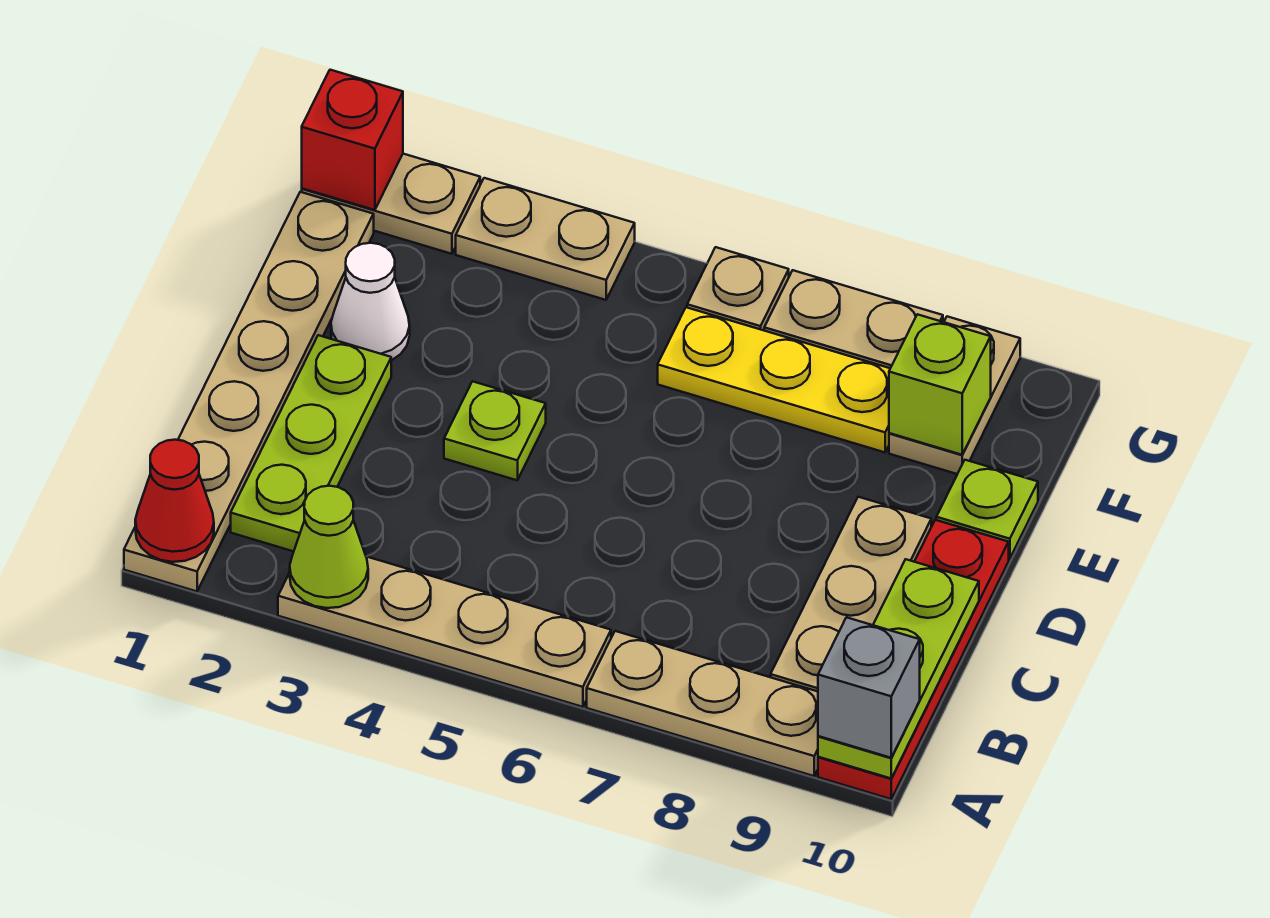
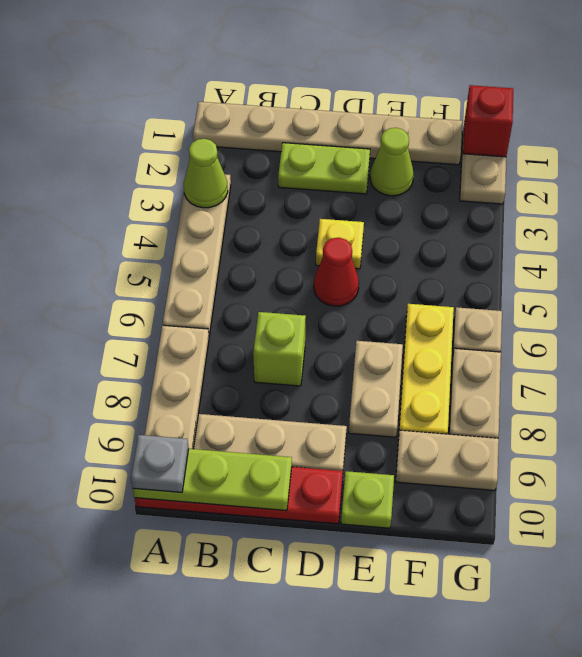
red cone A1 level 2 -> red cone D5 level 1
grey brick A10 level 3 -> grey plate A10 level 3
lime plate B2:D2 level 1 -> lime plate C2:D2 level 1
lime plate D4 level 1 -> yellow plate D4 level 1
white cone E2 level 1 -> lime cone E2 level 1
lime brick F9 level 2 -> lime brick C7 level 1
tan plate G3:G4 level 1 -> tan plate E7:E8 level 1

